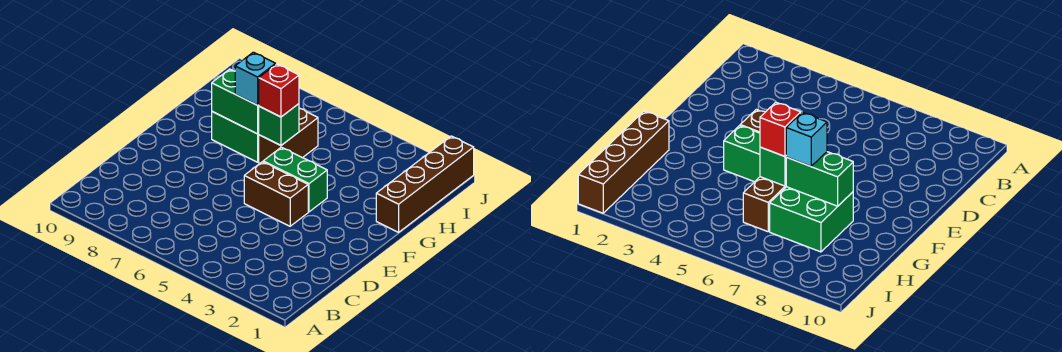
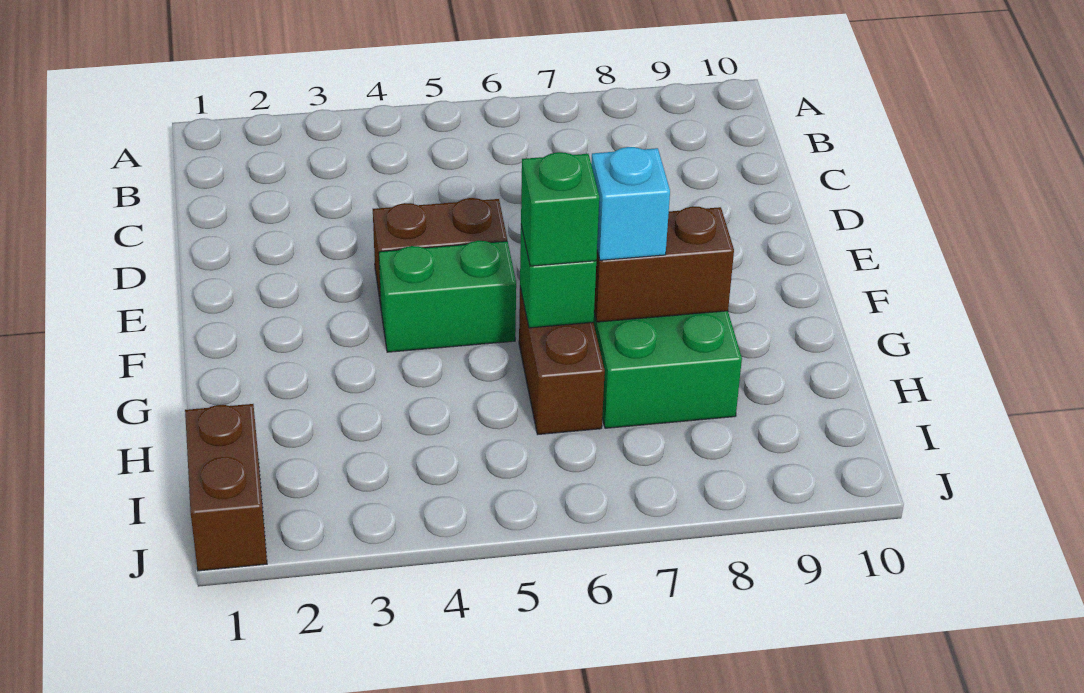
brown brick G1:J1 level 1 -> brown brick I1:J1 level 1
red brick G6 level 3 -> green brick G6 level 3
green brick G7:G8 level 2 -> brown brick G7:G8 level 2

